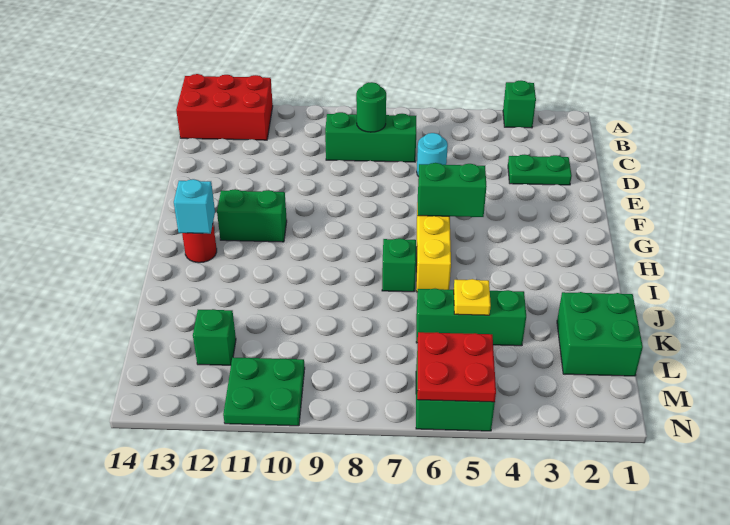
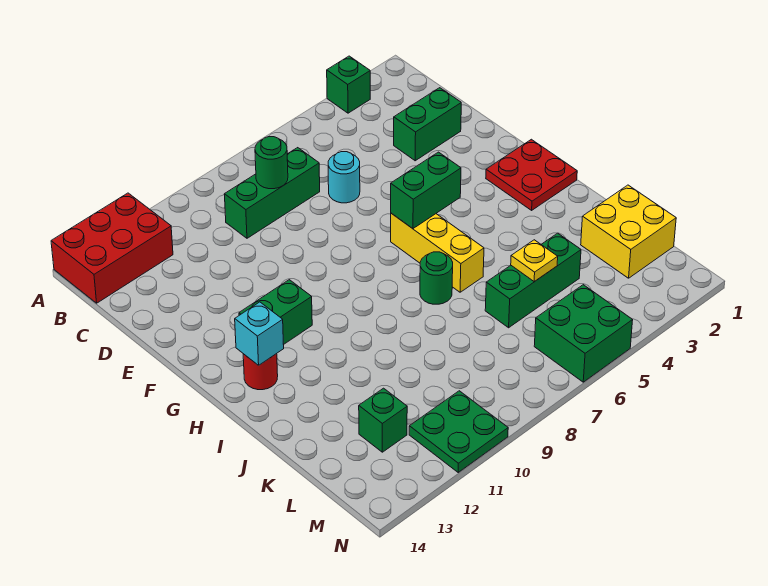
green plate D2:D3 level 1 -> green brick D2:D3 level 1
green brick I7 level 1 -> green round brick I7 level 1
green brick K1:L2 level 1 -> yellow brick K1:L2 level 1
red plate M5:N6 level 2 -> red plate G1:H2 level 1

